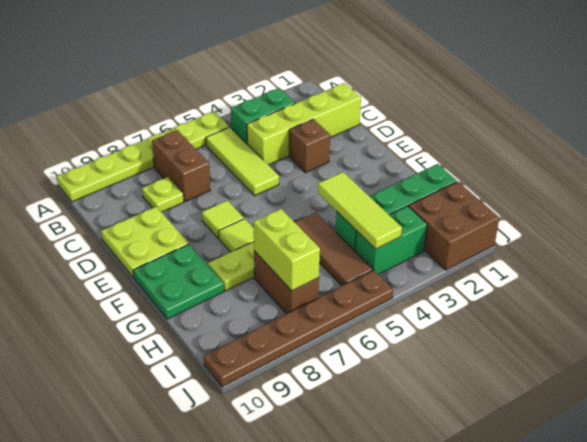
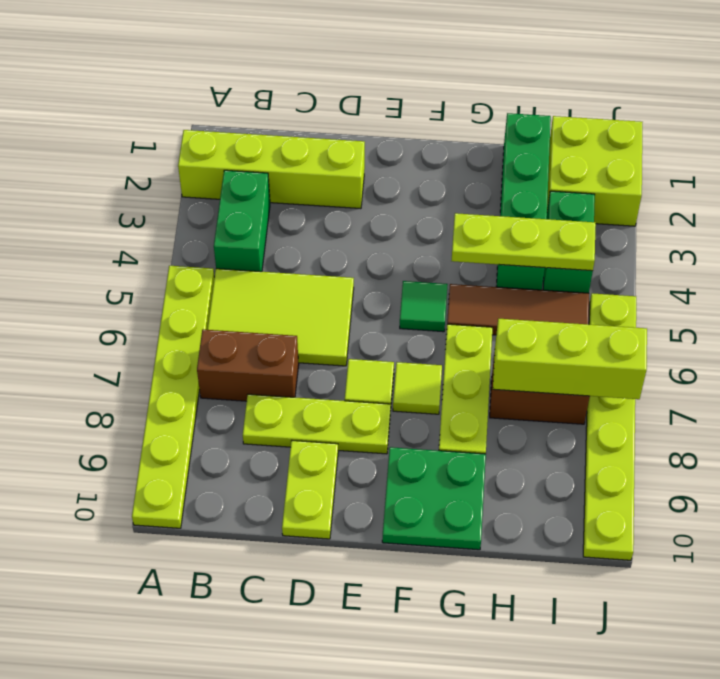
lime tile B5:D5 level 1 -> lime tile B5:D6 level 1
lime brick C1:C4 level 1 -> lime brick A2:D2 level 1
lime plate C8 level 1 -> lime plate C8:E8 level 1
brown brick D3 level 1 -> none
lime plate D9:E10 level 1 -> lime plate D9:D10 level 1
none -> green tile F5 level 1
lime tile G4:I4 level 2 -> lime plate G4:I4 level 2
lime brick H7:I7 level 2 -> lime brick H7:J7 level 2
brown brick I1:J2 level 1 -> lime brick I1:J2 level 1
brown plate J5:J10 level 1 -> lime plate J5:J10 level 1

